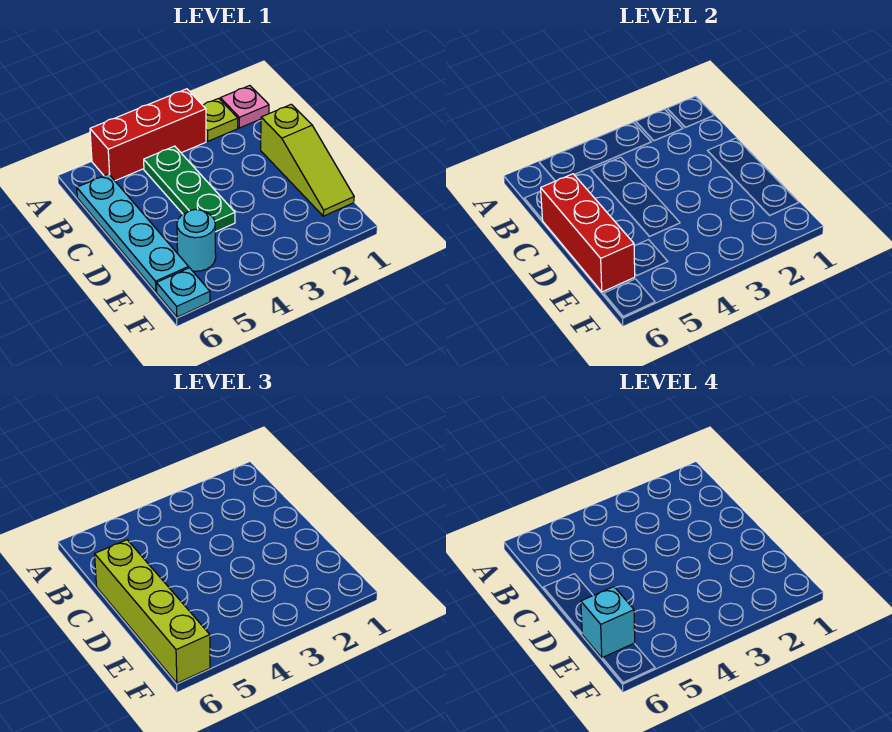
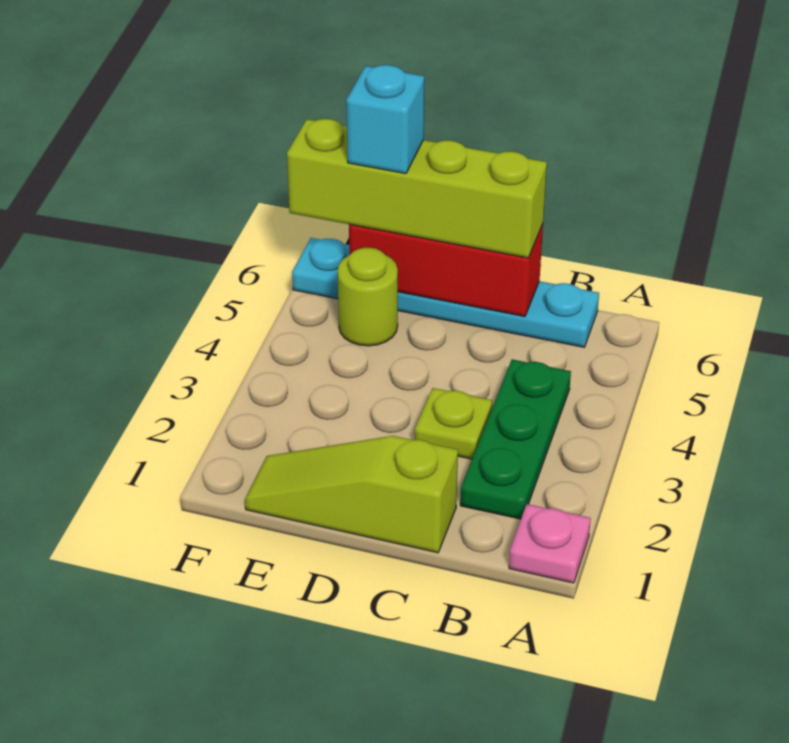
lime plate A2 level 1 -> lime plate C3 level 1
red brick A3:A5 level 1 -> none
green plate B4:D4 level 1 -> green plate B2:B4 level 1
cyan round brick E5 level 1 -> lime round brick E5 level 1

